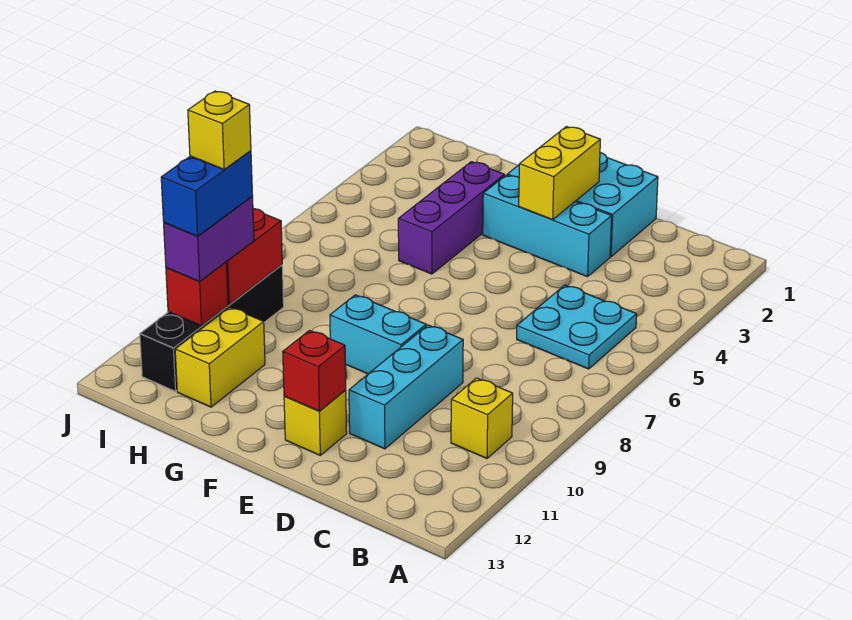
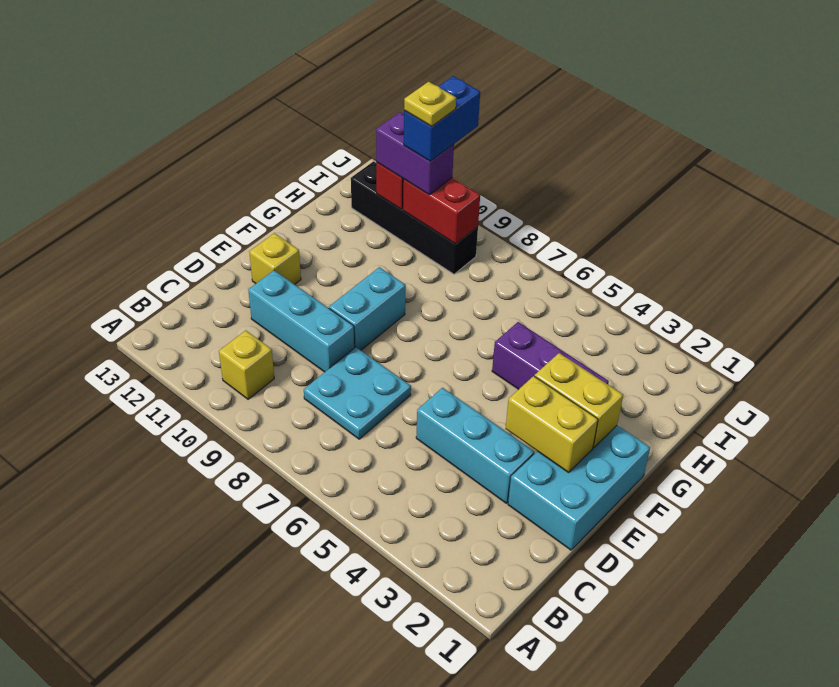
cyan plate B5:C6 level 1 -> cyan plate C7:D8 level 1
cyan brick D3:F3 level 1 -> cyan brick D3:D5 level 1
red brick E12 level 2 -> none
yellow brick H11:H12 level 1 -> yellow brick F2:F3 level 2
blue brick I10:I11 level 4 -> blue brick I10:J10 level 4
yellow brick I10 level 5 -> yellow plate I10 level 5

